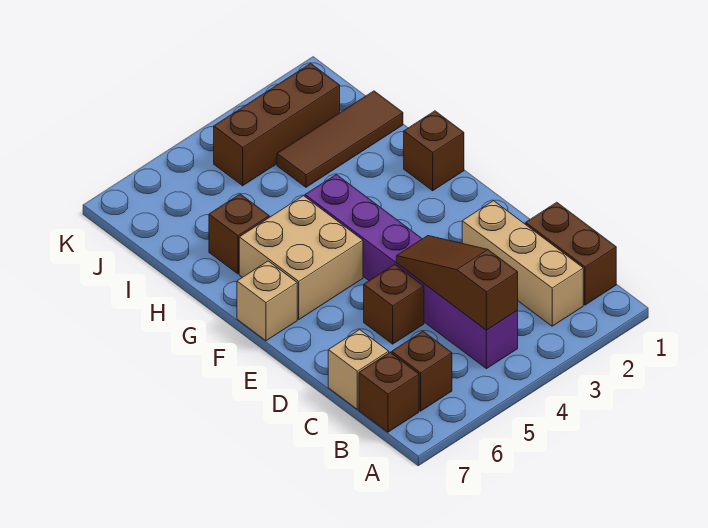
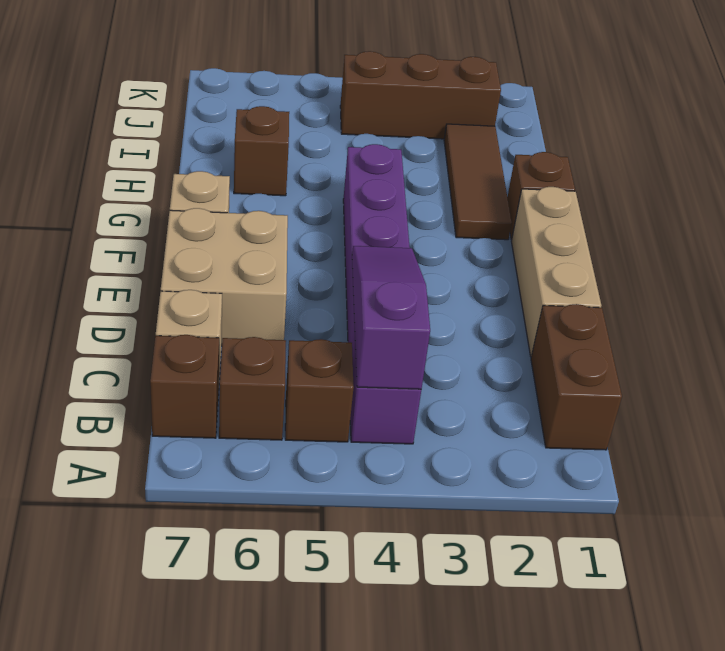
tan brick B2:D2 level 1 -> tan brick D1:F1 level 1
brown slope B4:D4 level 2 top B -> purple slope B4:D4 level 2 top B
brown brick D5 level 1 -> brown brick B5 level 1
tan brick F5:G6 level 1 -> tan brick D6:E7 level 1
brown tile I1:I3 level 1 -> brown tile G2:I2 level 1

